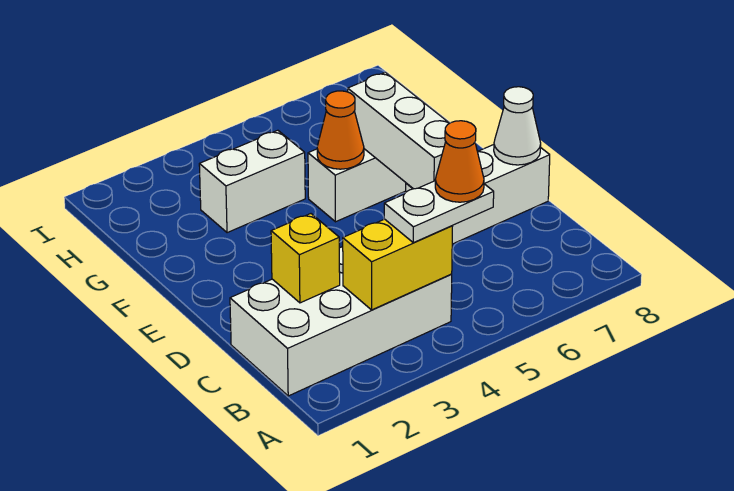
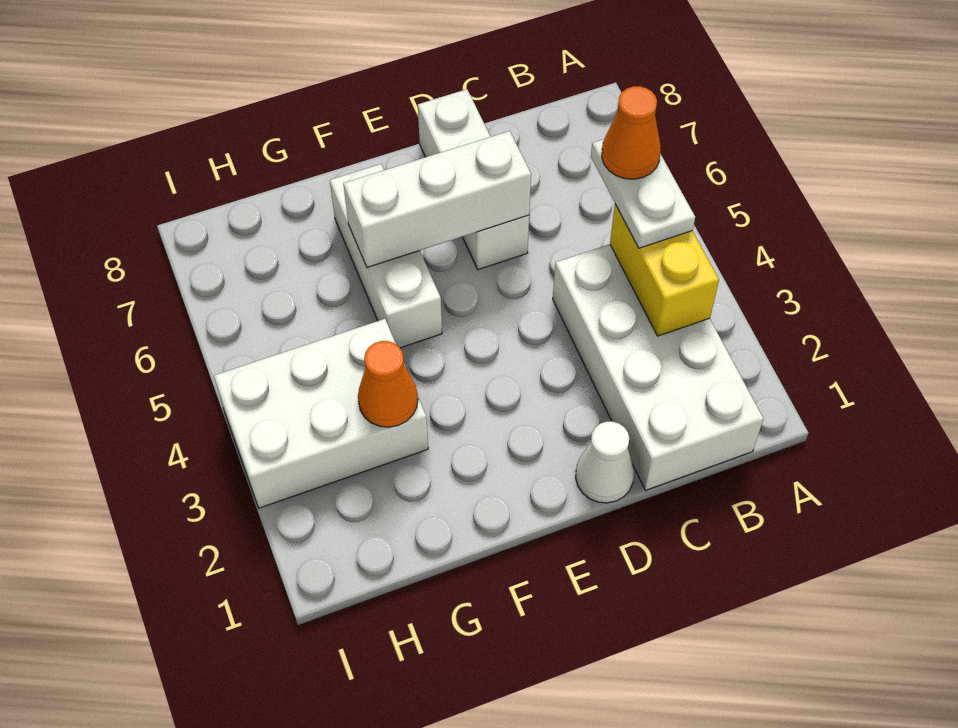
yellow brick C2 level 2 -> none
white cone D8 level 2 -> white cone D1 level 1
orange cone F5 level 2 -> orange cone G3 level 2
white brick G3:G4 level 1 -> white brick G3:I4 level 1

